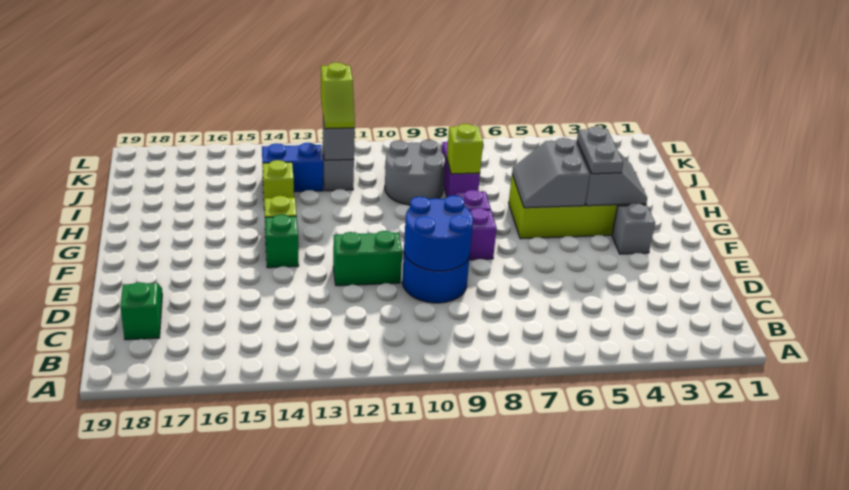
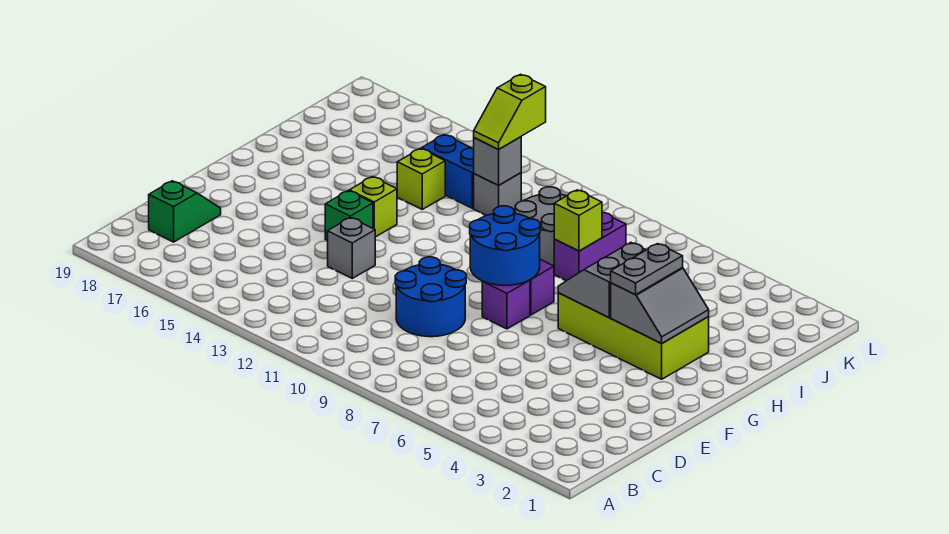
blue round brick D9:E10 level 2 -> blue round brick F8:G9 level 2
green brick E11:E12 level 1 -> none
grey brick F3 level 1 -> grey brick E13 level 1

